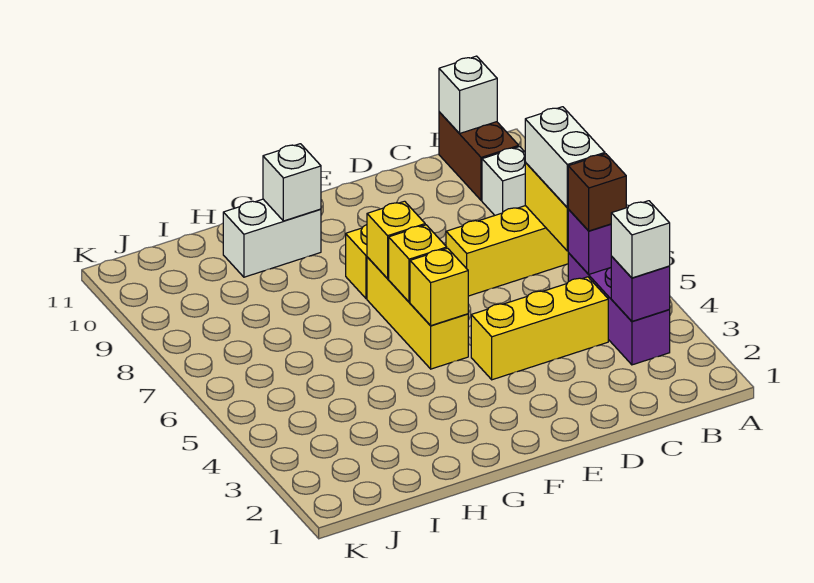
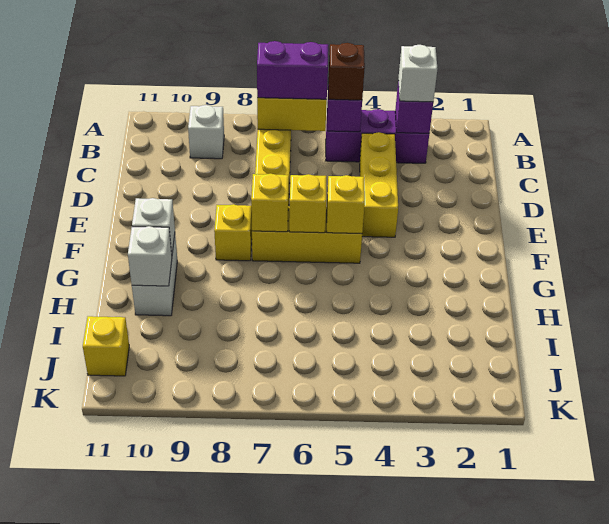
white brick B6:B7 level 3 -> purple brick B6:B7 level 3
brown brick B10:B11 level 1 -> none
white brick B11 level 2 -> white brick H10 level 2
none -> yellow brick J11 level 1

